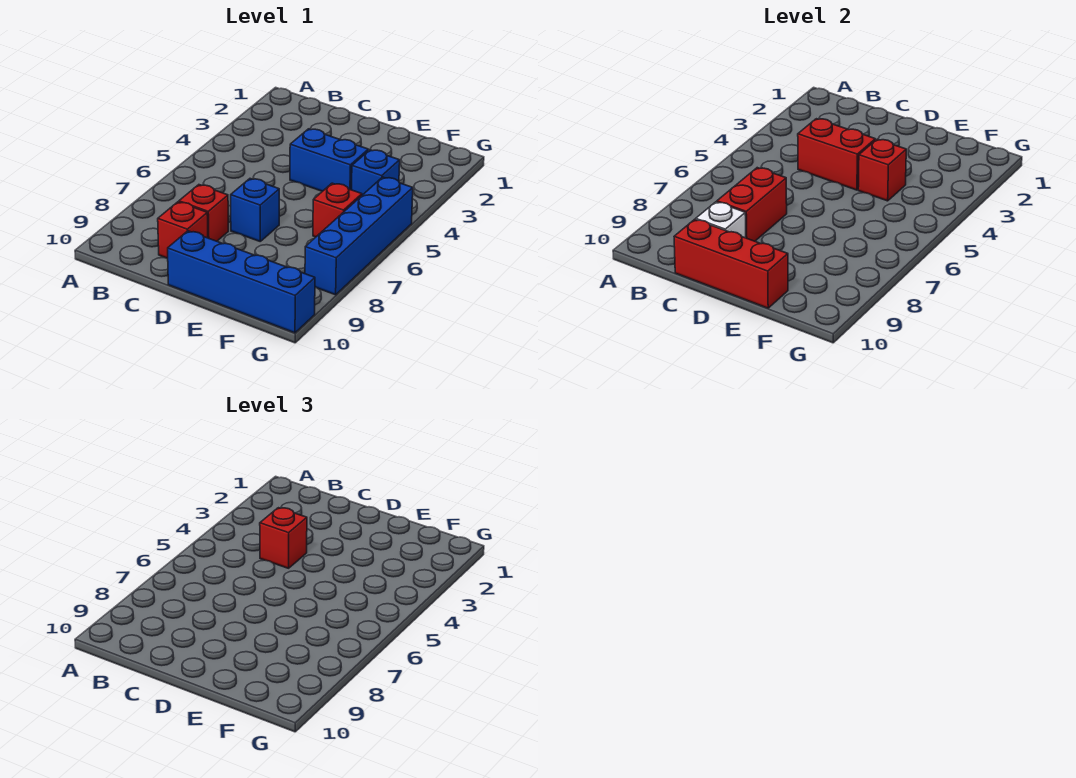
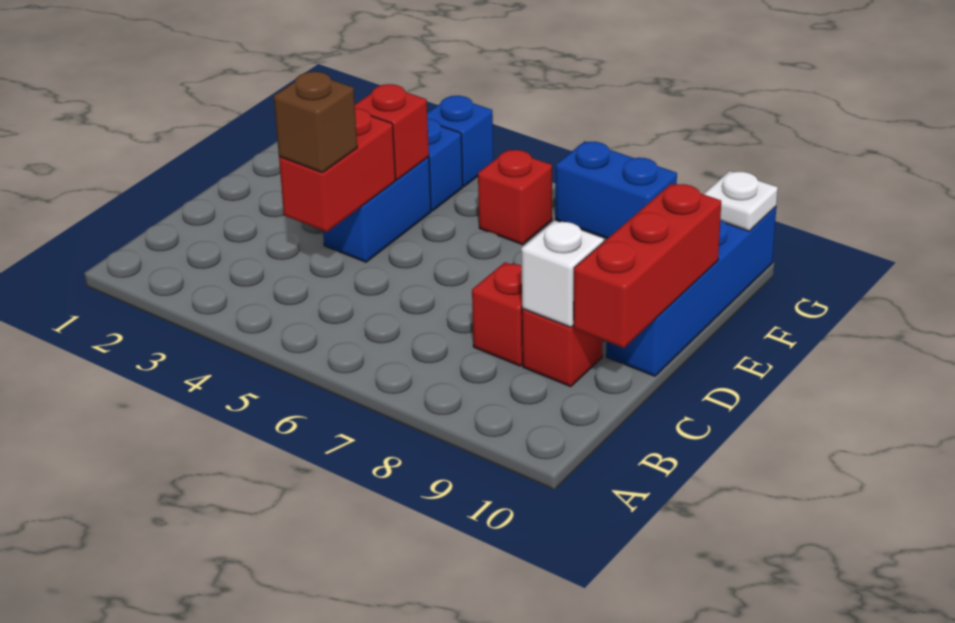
red brick C4 level 3 -> brown brick C4 level 3
red brick C7:C8 level 2 -> none
blue brick D7 level 1 -> blue brick G4 level 1
blue brick G5:G8 level 1 -> blue brick G7:G8 level 1
none -> white plate G10 level 2

